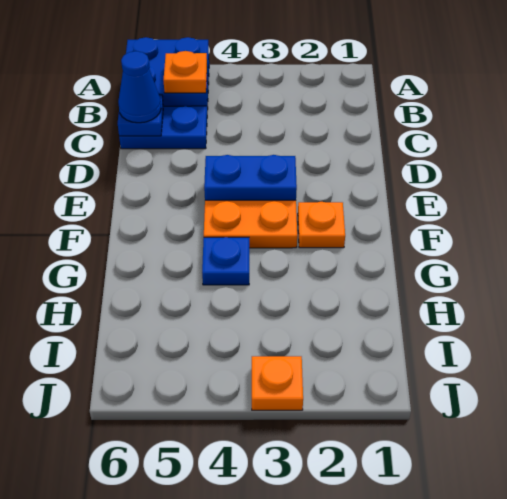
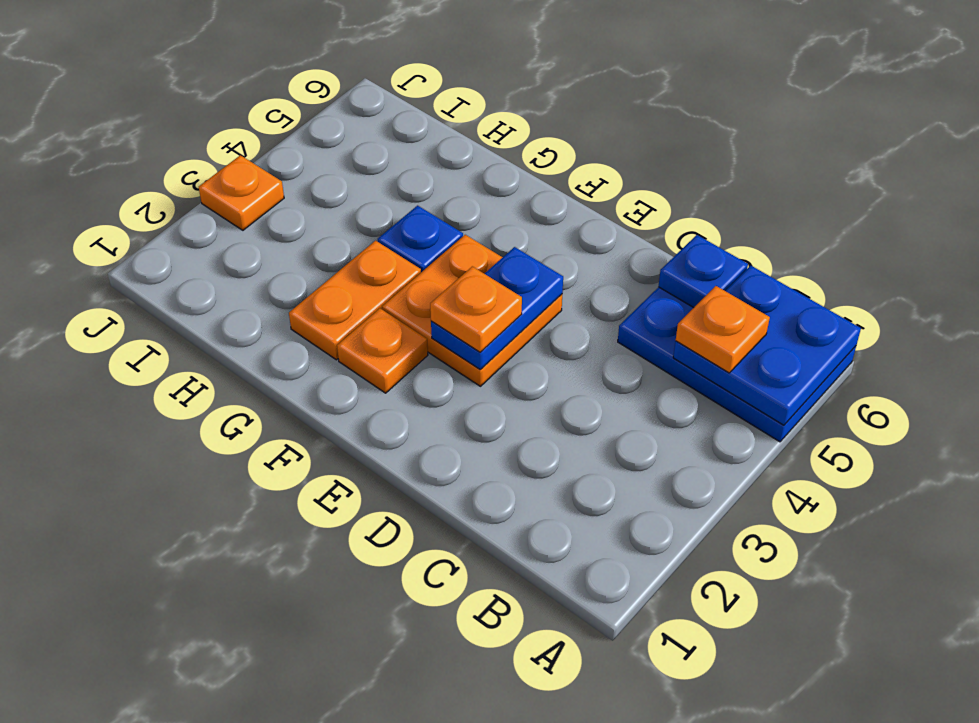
blue cone C6 level 3 -> none
none -> orange plate E3 level 3
none -> orange plate G2:G3 level 1

